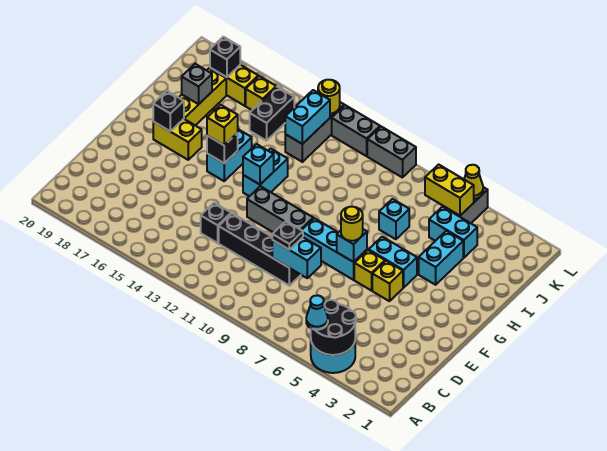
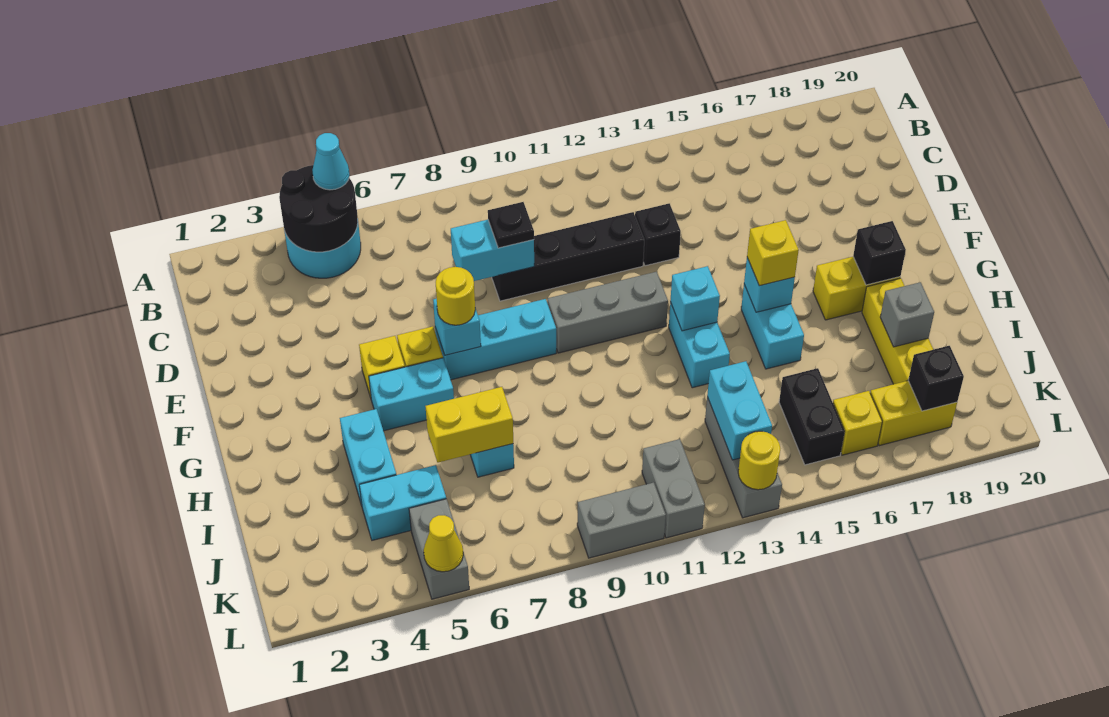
black brick G15 level 2 -> cyan brick G15 level 2
yellow brick K5:K6 level 2 -> yellow brick I6:I7 level 2
grey brick L11:L12 level 1 -> grey brick K11:L11 level 1

